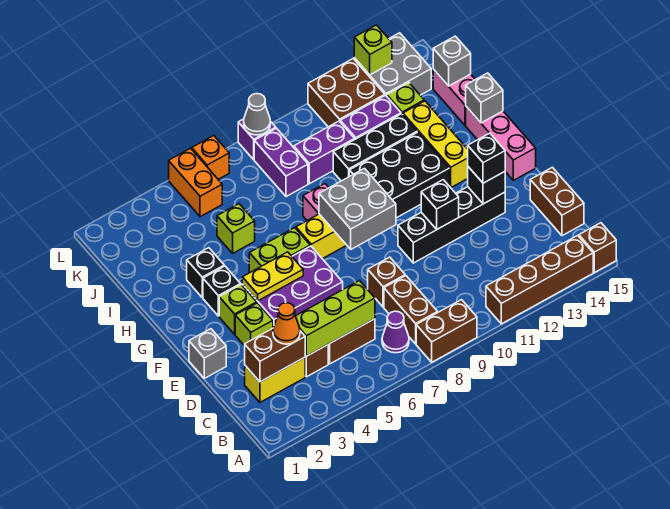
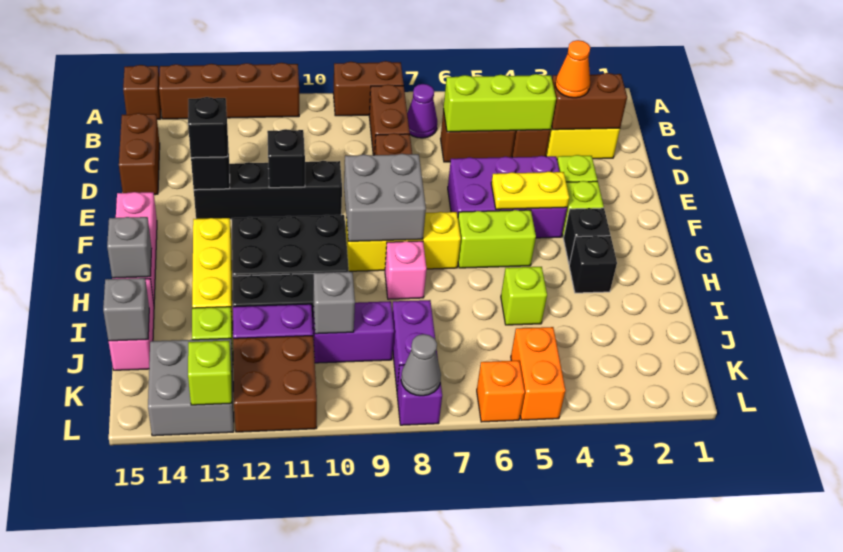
grey brick E1 level 1 -> grey brick J10 level 2

